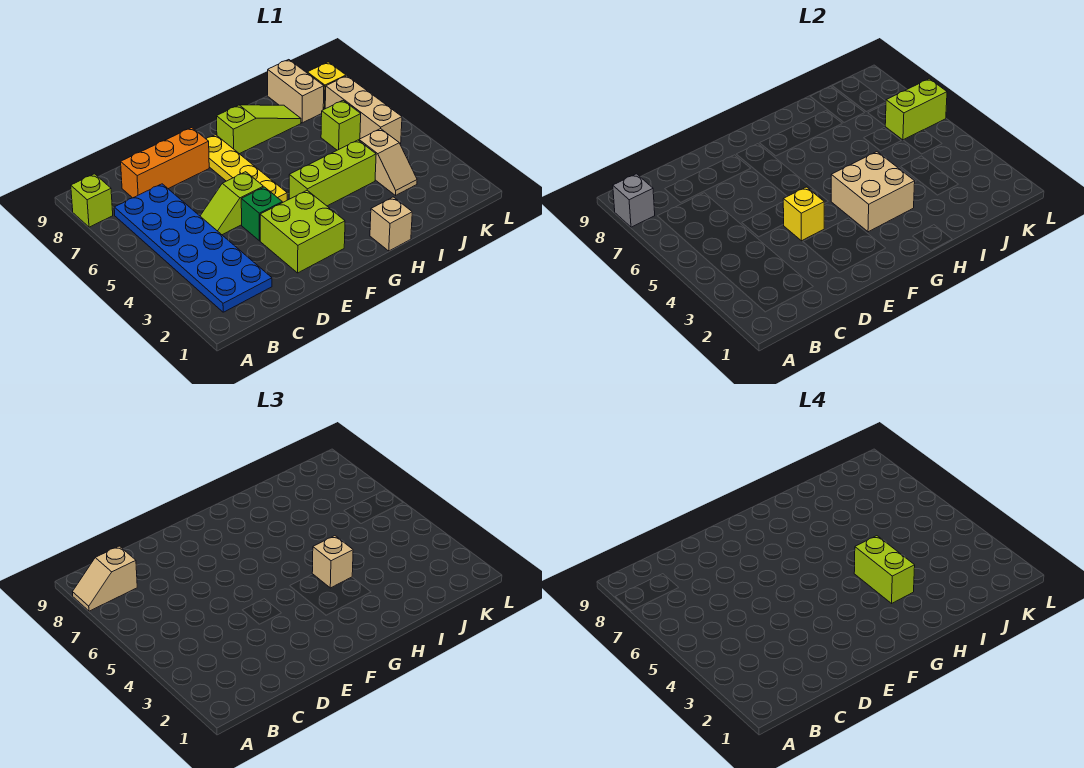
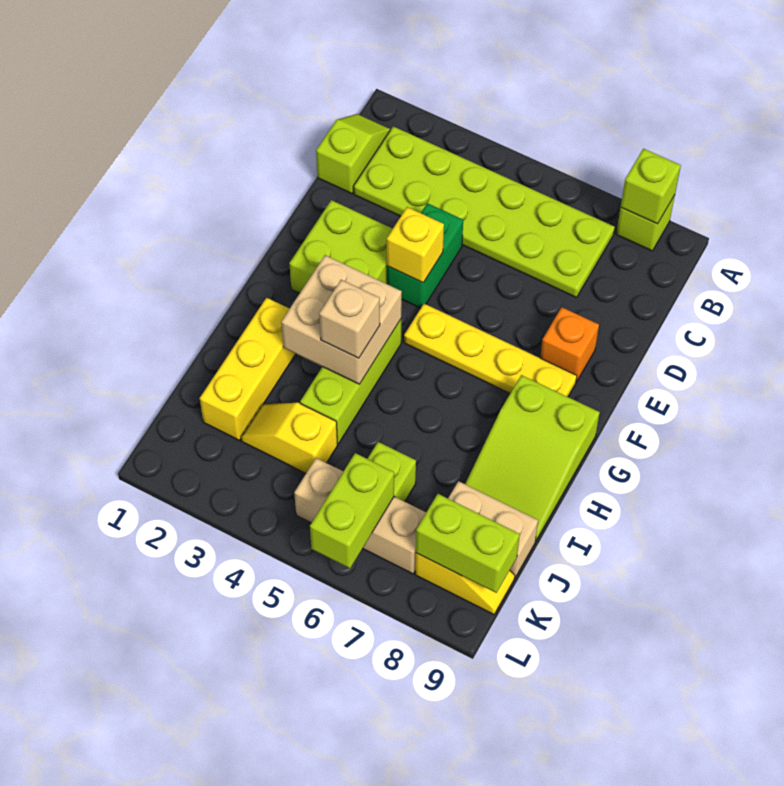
grey brick A8 level 2 -> lime brick A8 level 2
tan slope A8:B8 level 3 top B -> none
blue plate B2:C7 level 1 -> lime plate B2:C7 level 1
orange brick C8:E8 level 1 -> orange brick E8 level 1
lime slope D5:E5 level 1 top E -> lime slope B1:C1 level 1 top C
green brick E4 level 1 -> green brick D4:E4 level 1
lime slope G8:I8 level 1 top G -> lime slope G8:I9 level 1 top G
tan brick H1 level 1 -> none
none -> yellow brick H2:J2 level 1
lime brick H3:H4 level 4 -> lime brick K8:K9 level 2
tan slope J3:J4 level 1 top 4 -> yellow slope J3:J4 level 1 top 4

